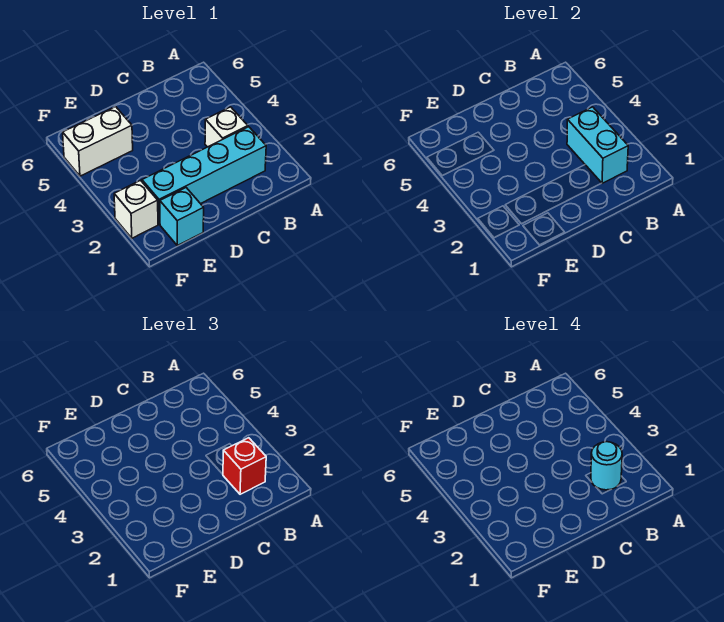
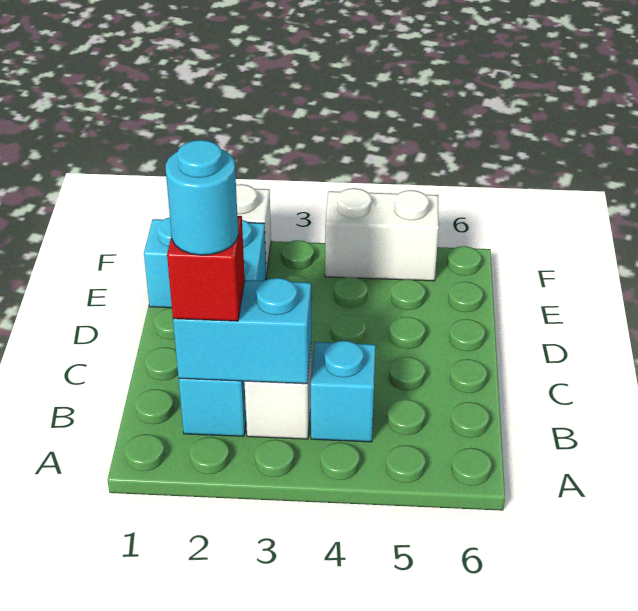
none -> cyan brick B4 level 1
white brick E5:F5 level 1 -> white brick F4:F5 level 1

